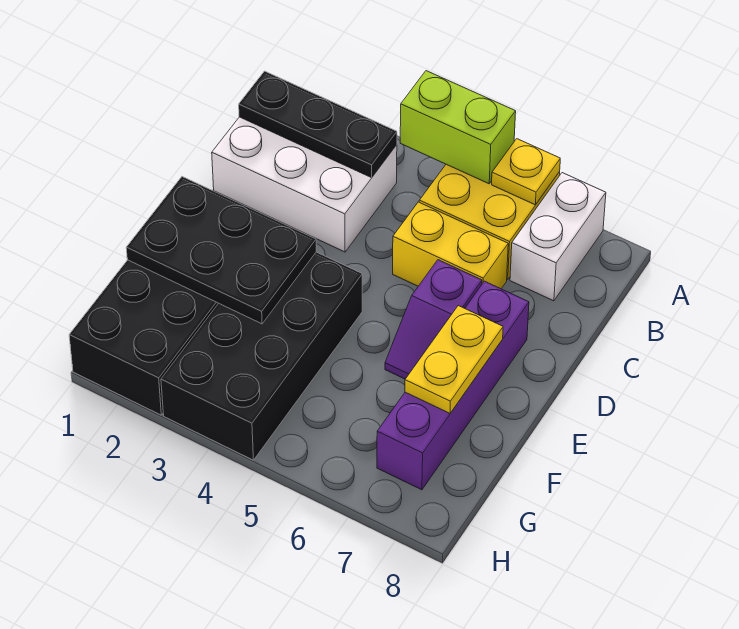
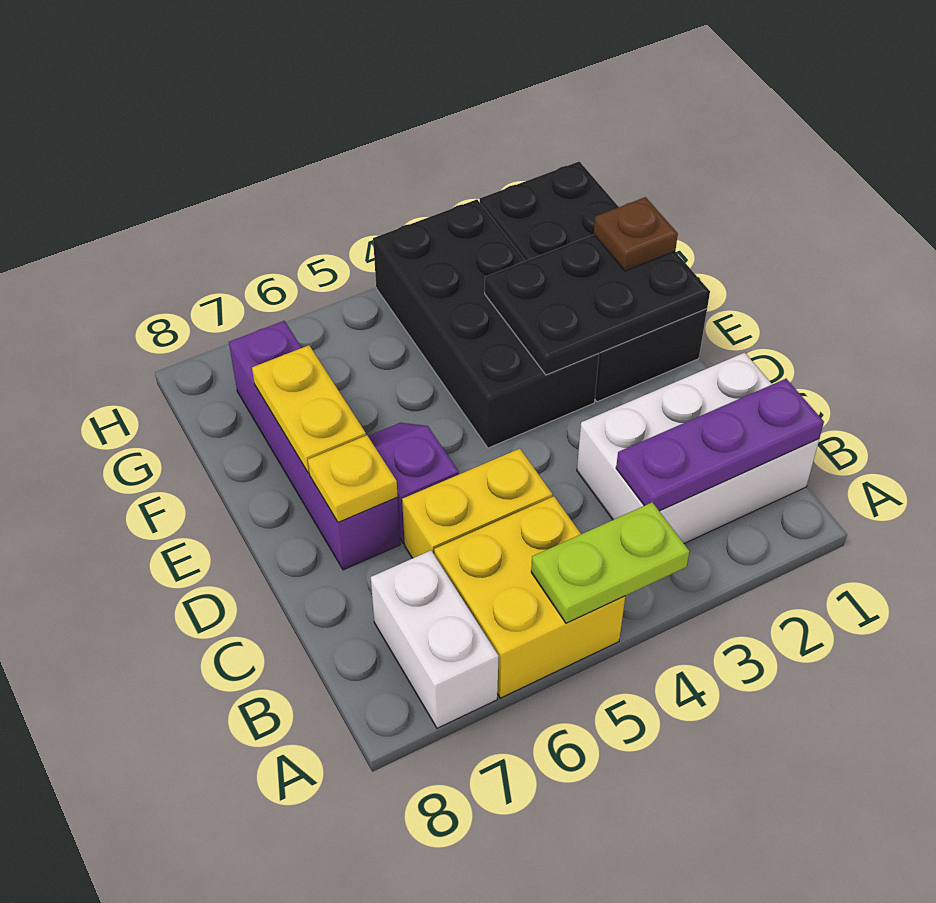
lime brick A4:A5 level 2 -> lime plate A4:A5 level 2
yellow plate A6 level 2 -> yellow plate D7 level 2
black plate B1:B3 level 2 -> purple plate B1:B3 level 2
none -> brown plate F1 level 3

